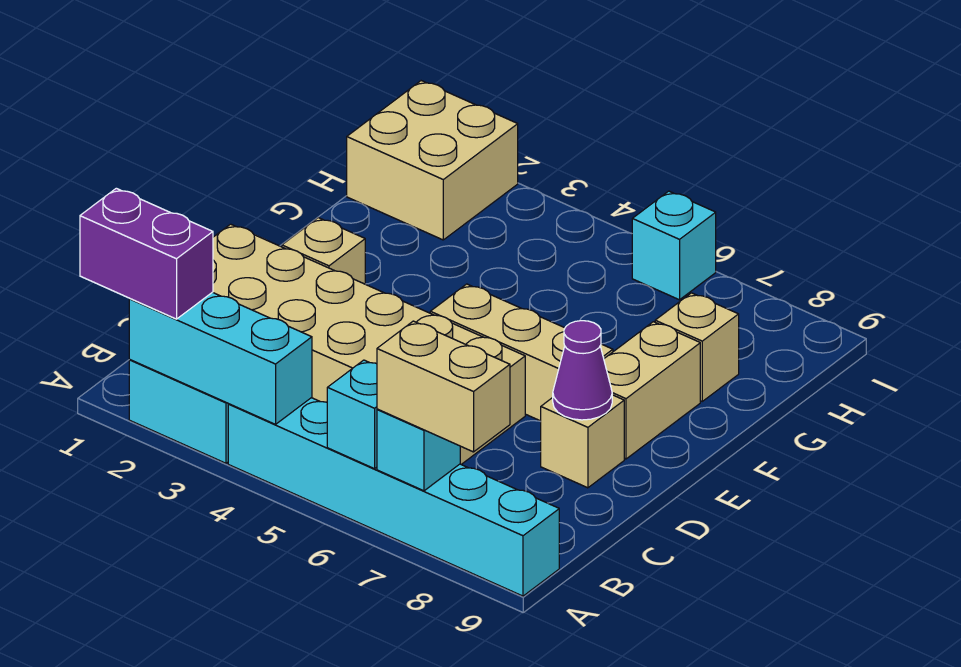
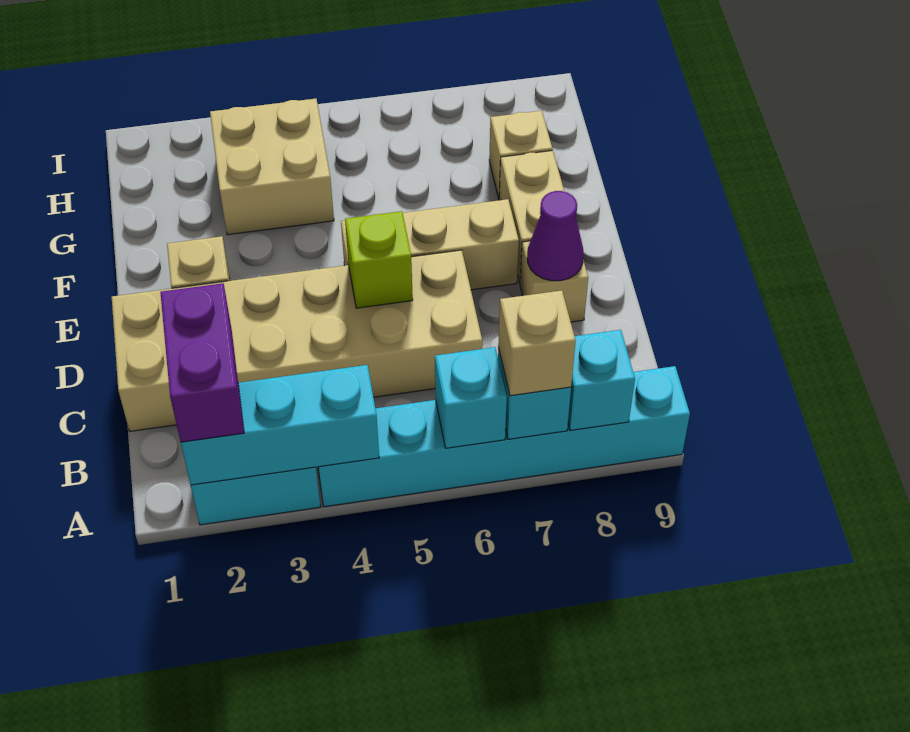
purple brick A1:A2 level 3 -> purple brick A2:B2 level 3
tan brick A7:A8 level 3 -> tan brick A7 level 3
none -> lime brick D5 level 2
tan brick H1:I2 level 1 -> tan brick G3:H4 level 1
cyan brick I6 level 1 -> cyan brick A8 level 2

